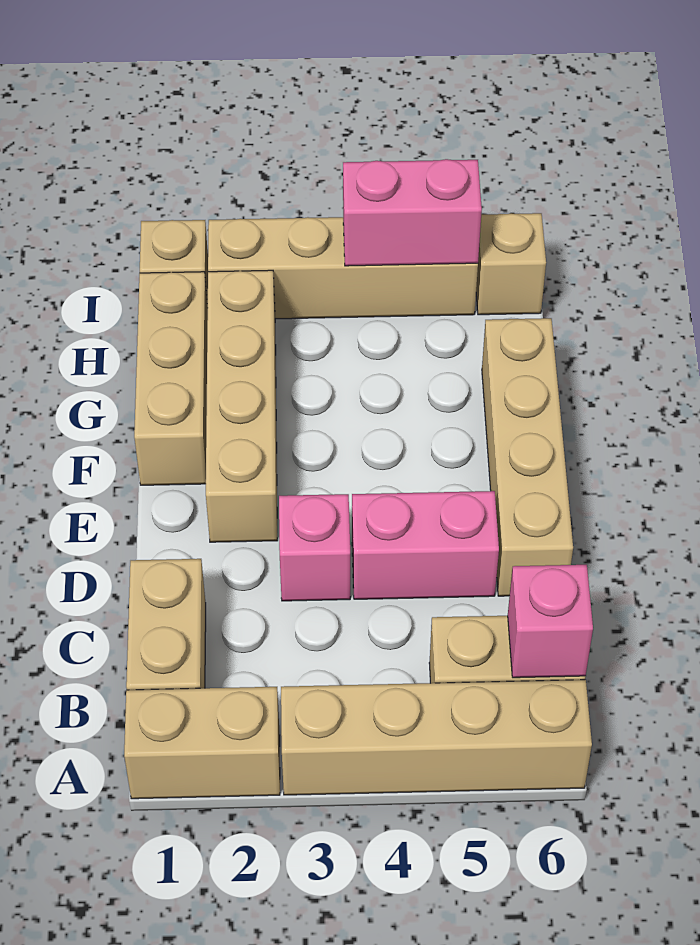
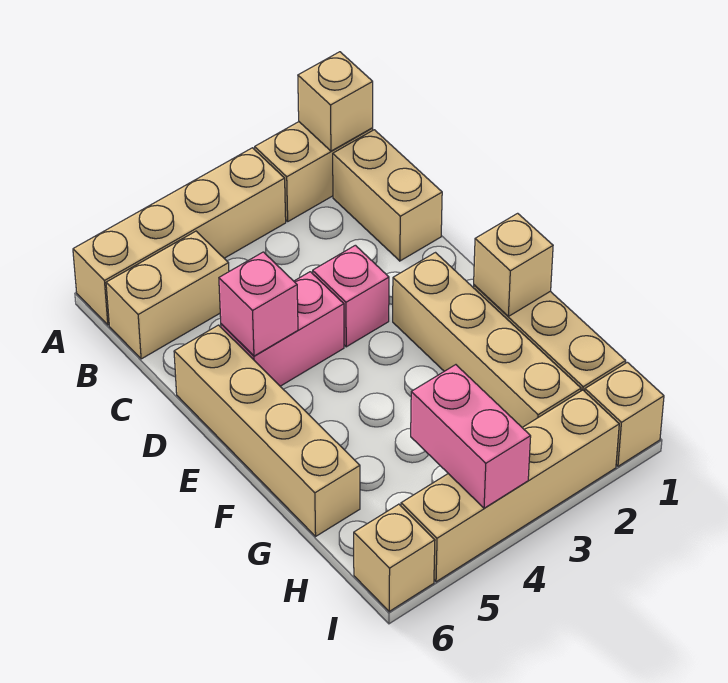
none -> tan brick A1 level 2
pink brick B6 level 2 -> pink brick D5 level 2
none -> tan brick F1 level 2
pink brick I4:I5 level 2 -> pink brick H4:I4 level 2

